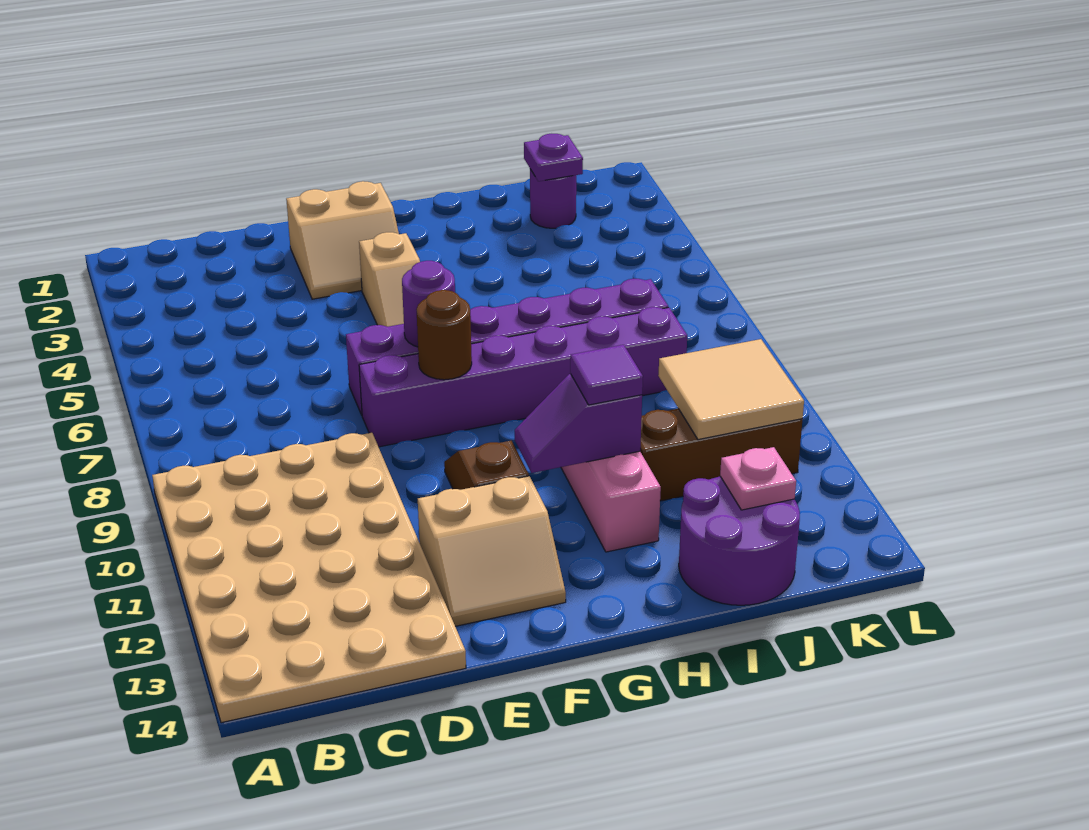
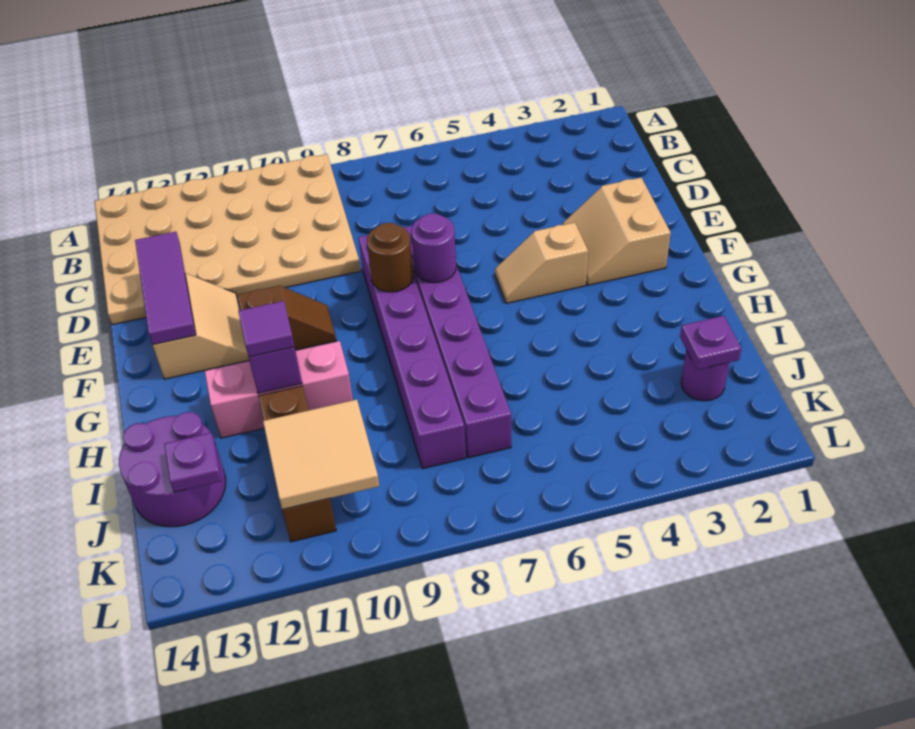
none -> purple tile D13:F13 level 2
tan slope E12:F13 level 1 top 12 -> tan slope E12:F13 level 1 top 13
pink plate J13 level 2 -> purple plate J13 level 2

